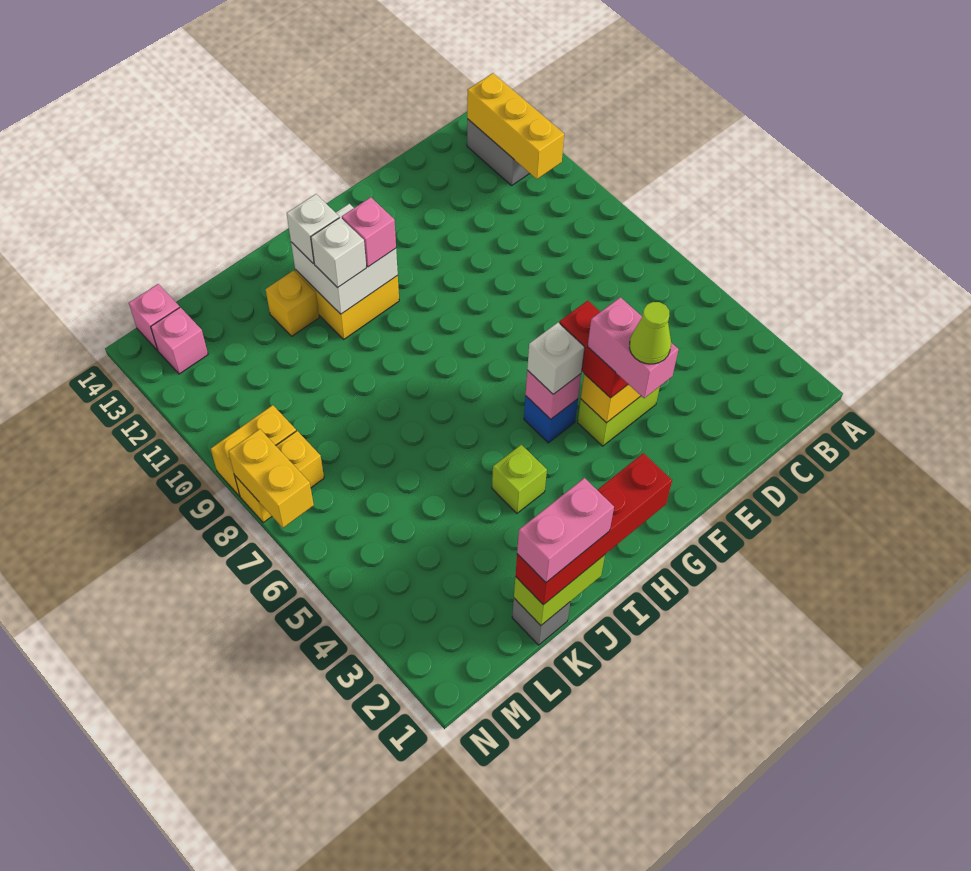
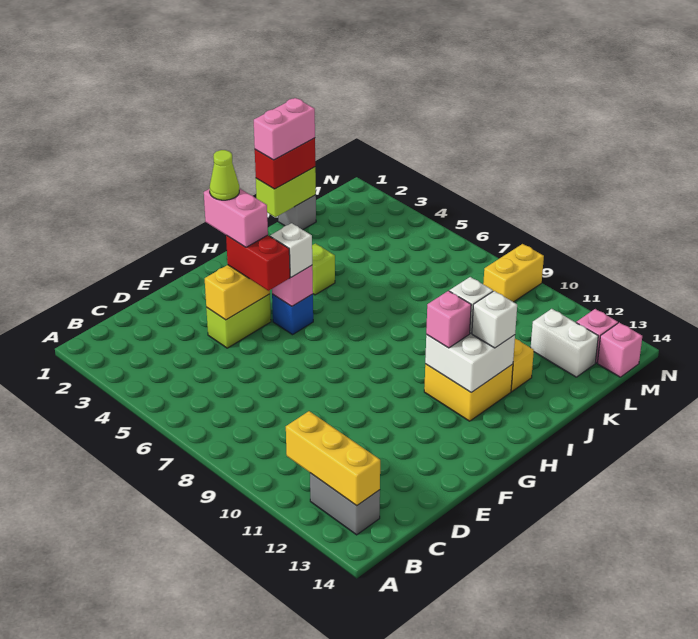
red brick H1:K1 level 3 -> red brick J1:K1 level 3
none -> white brick L12:L13 level 1
yellow brick M8:N8 level 1 -> none
yellow brick N7:N8 level 2 -> none

